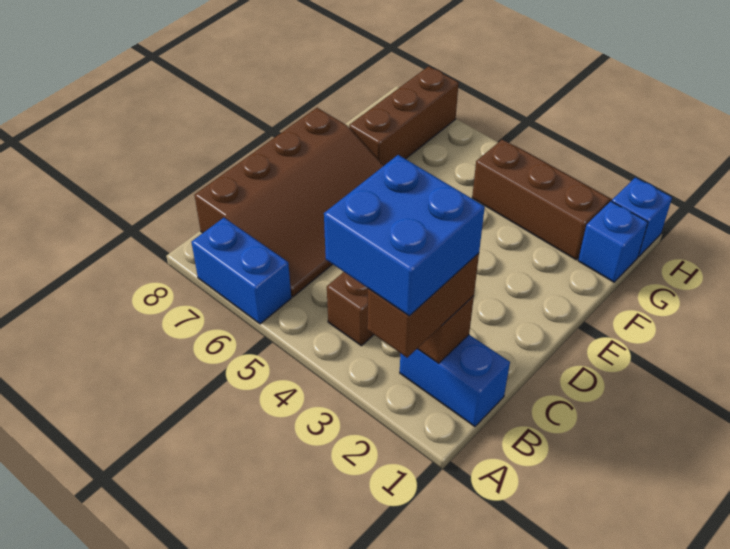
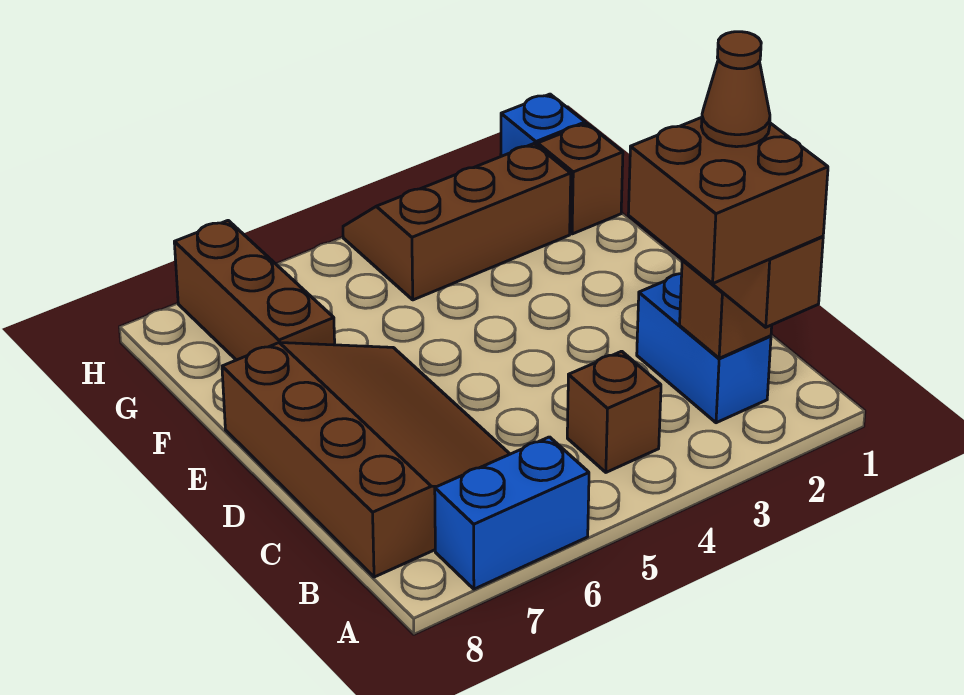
blue brick A2:B3 level 4 -> brown brick A2:B3 level 4
blue brick B1:B2 level 1 -> blue brick B2:C2 level 1
none -> brown cone B2 level 5
blue brick G1 level 1 -> brown brick G1 level 1

